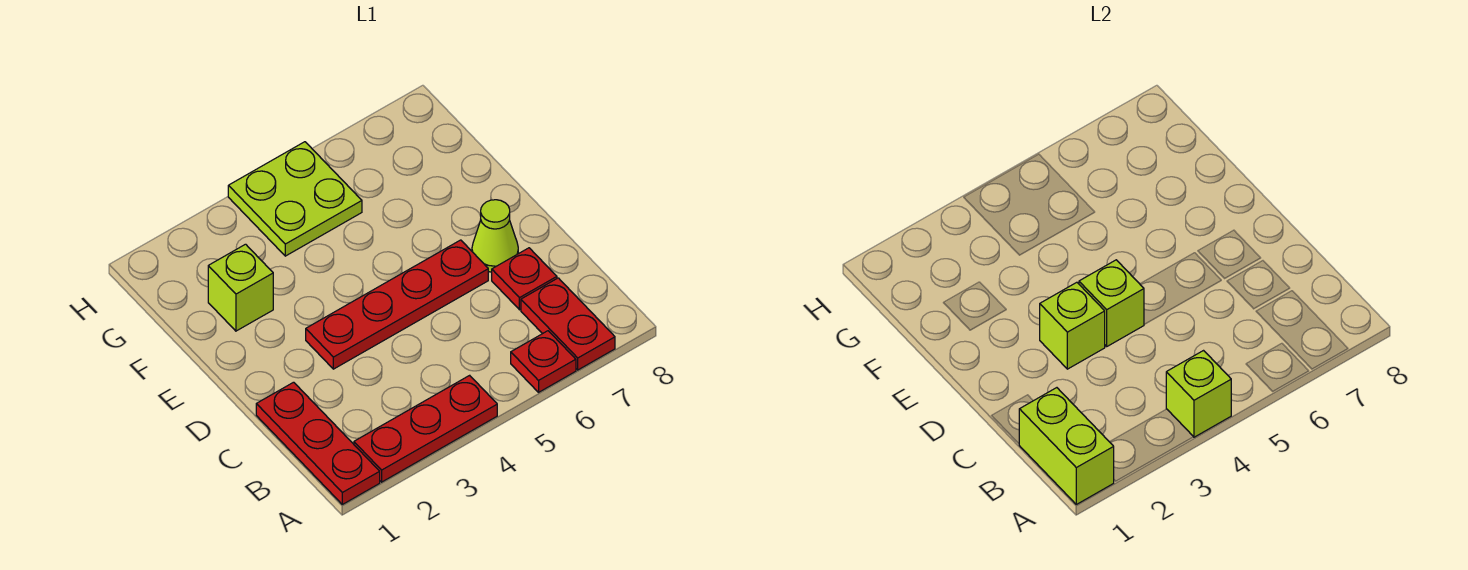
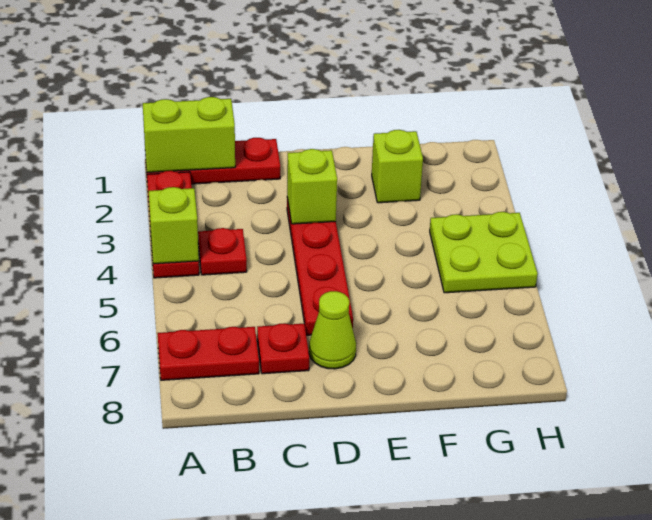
red plate A6 level 1 -> red plate B4 level 1
lime brick D4 level 2 -> none

